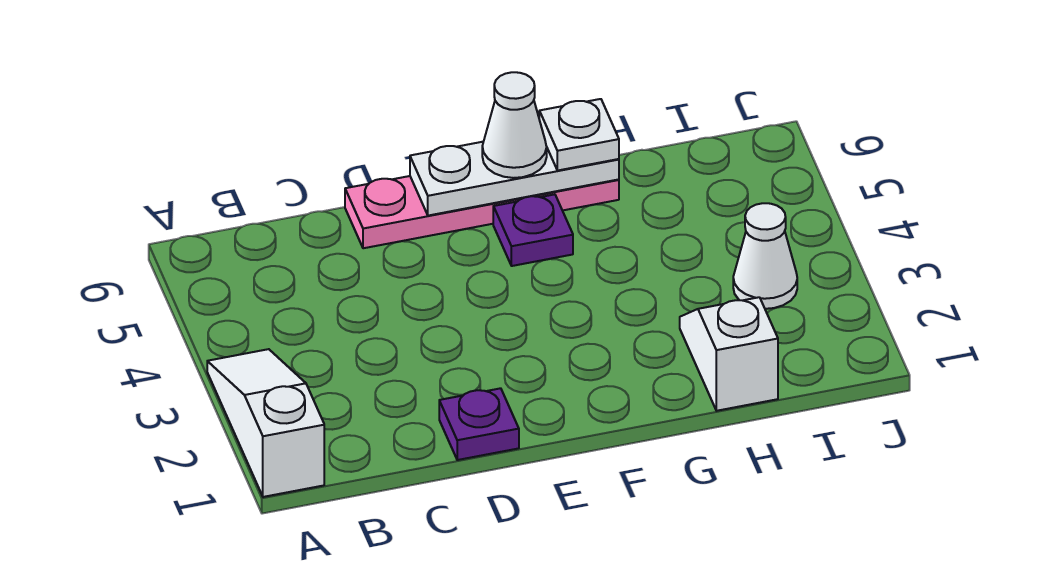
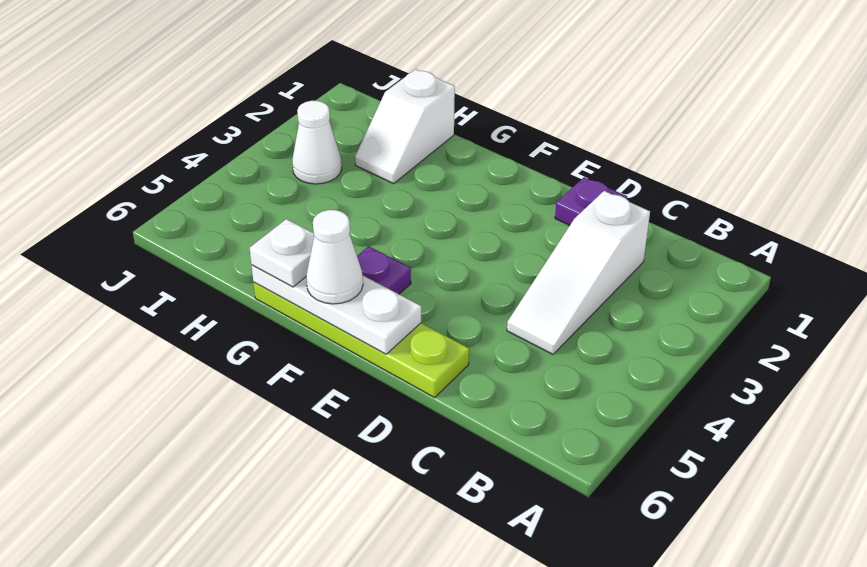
white slope A1:A3 level 1 top 1 -> white slope C2:C4 level 1 top 2
pink plate D6:G6 level 1 -> lime plate D6:G6 level 1

